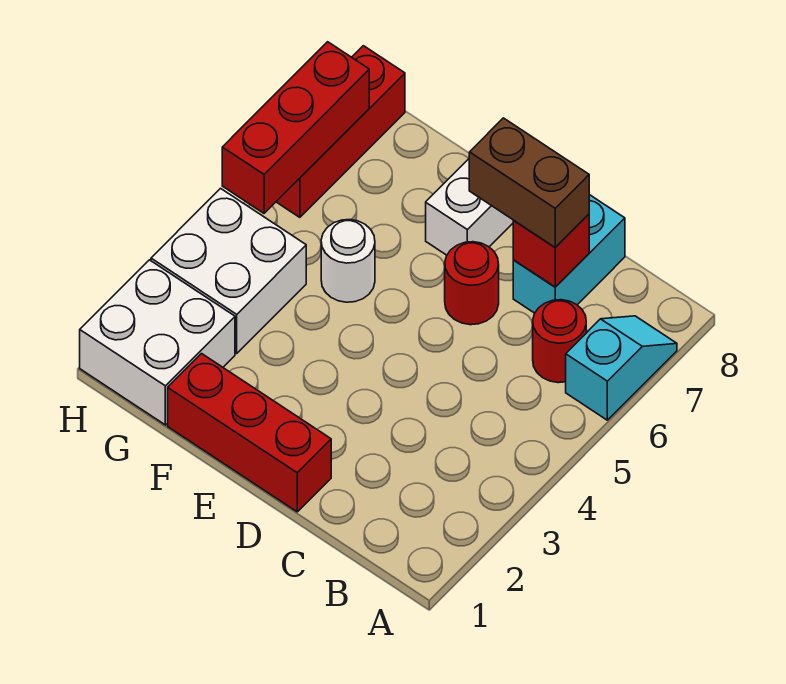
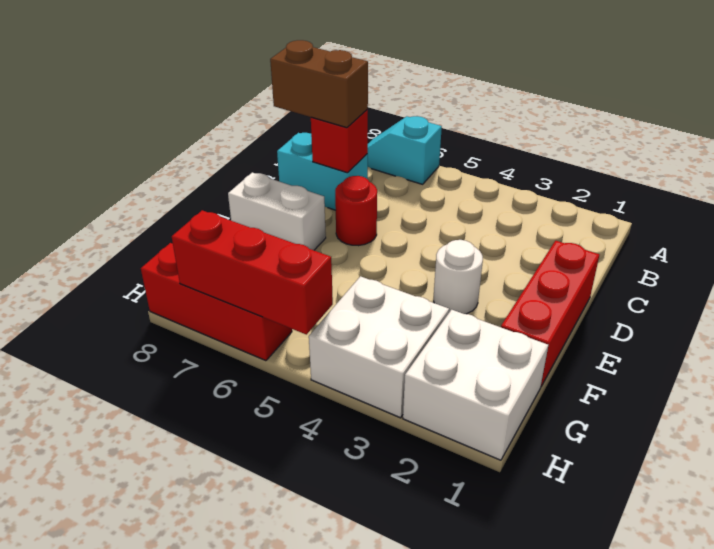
red round brick B6 level 1 -> none
brown brick C7:D7 level 3 -> brown brick C7:C8 level 3
white round brick F5 level 1 -> white round brick E3 level 1

